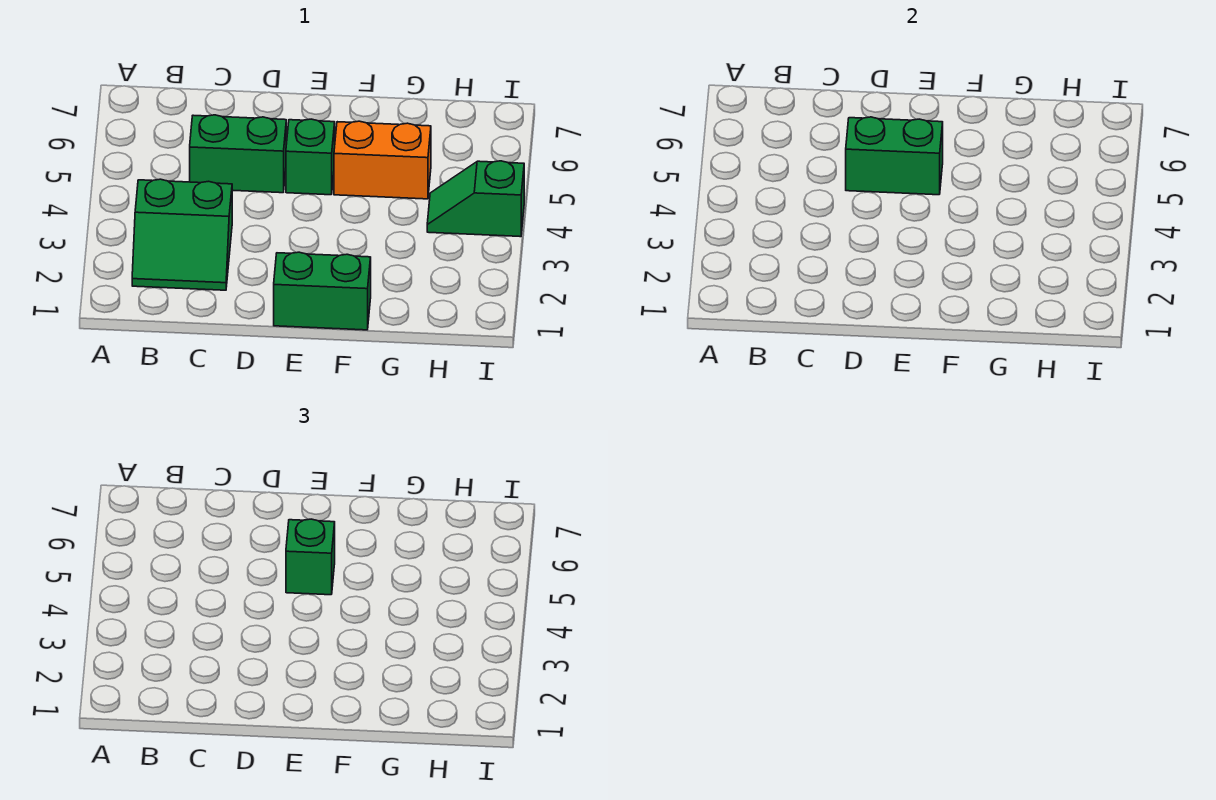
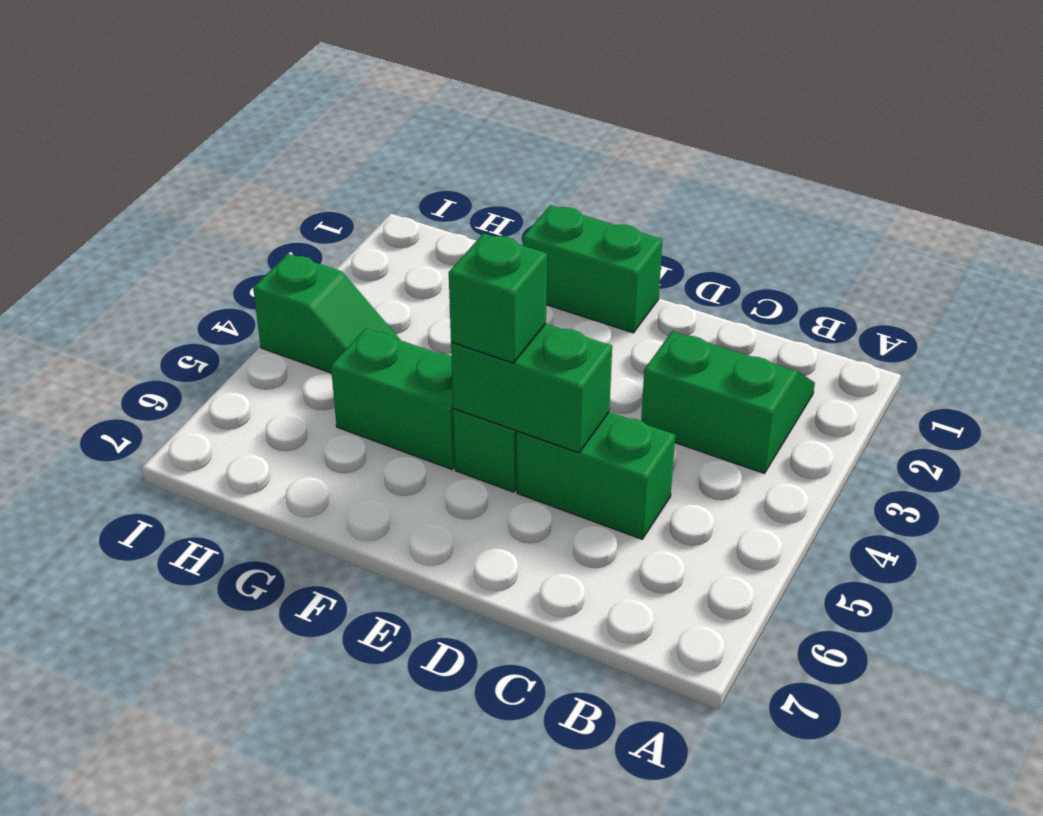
orange brick F5:G5 level 1 -> green brick F5:G5 level 1

